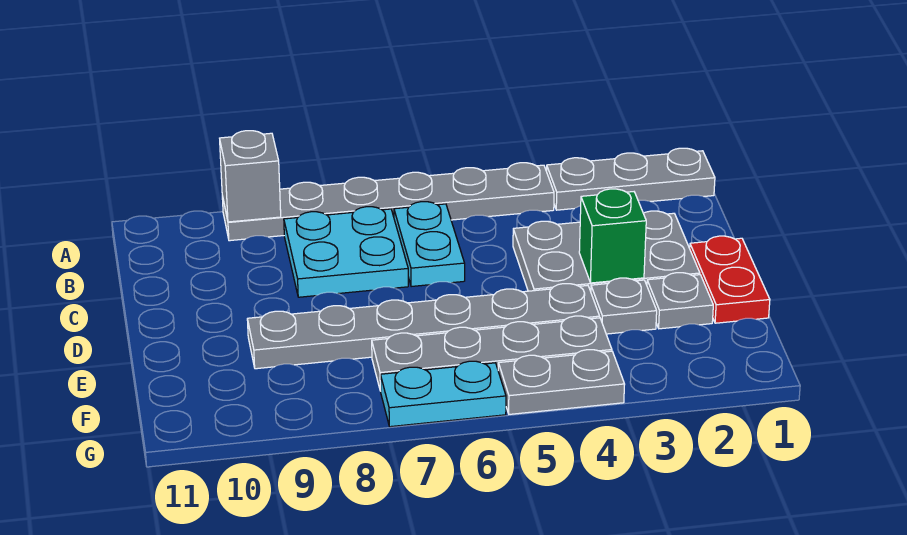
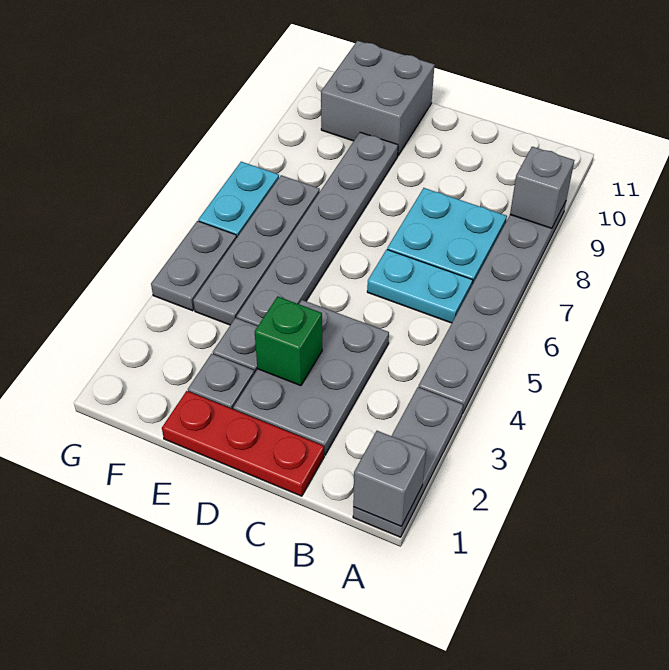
none -> grey brick A1 level 2
red plate D1:E1 level 1 -> red plate C1:E1 level 1
none -> grey brick E10:F11 level 1

